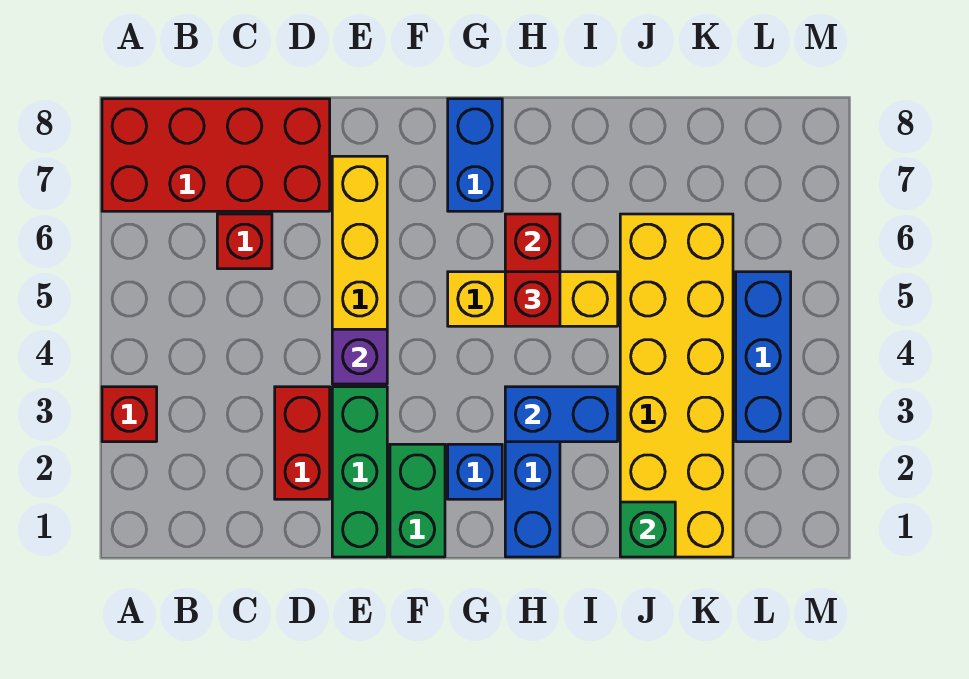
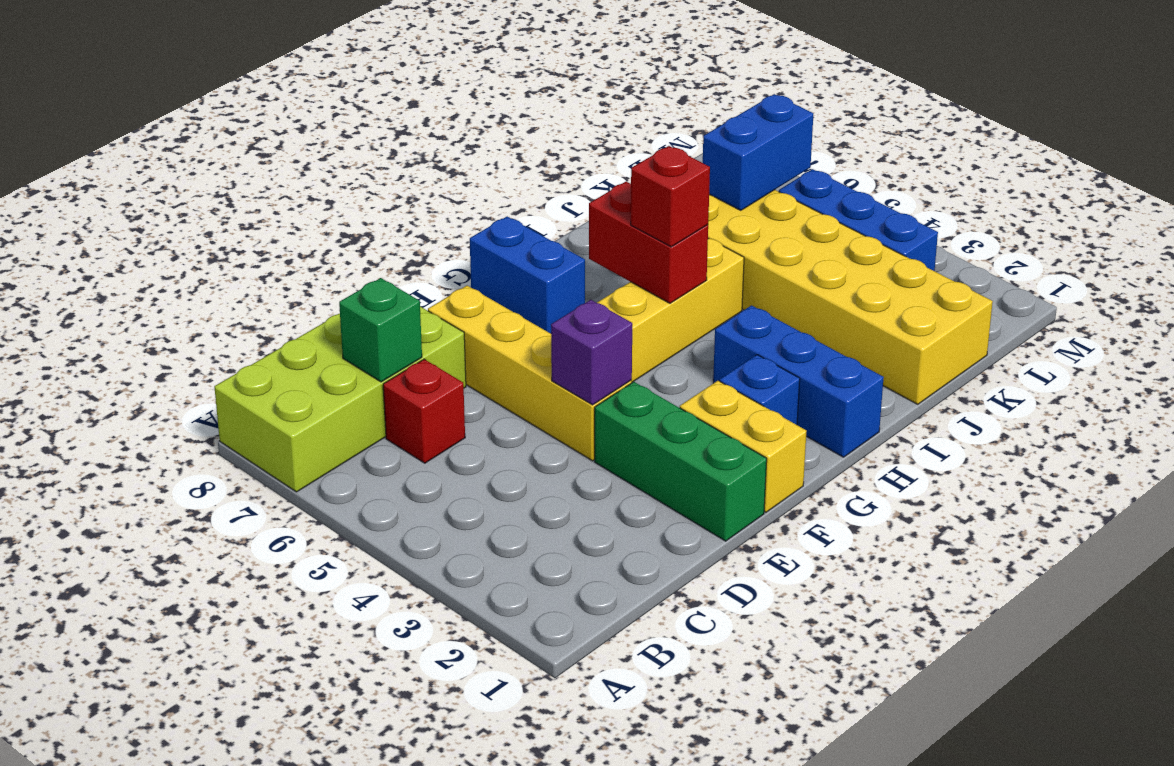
red brick A3 level 1 -> none
red brick A7:D8 level 1 -> lime brick A7:D8 level 1
red brick D2:D3 level 1 -> none
green brick F1:F2 level 1 -> yellow brick F1:F2 level 1
blue brick H3:I3 level 2 -> blue brick K6:L6 level 2
green brick J1 level 2 -> green brick C7 level 2

